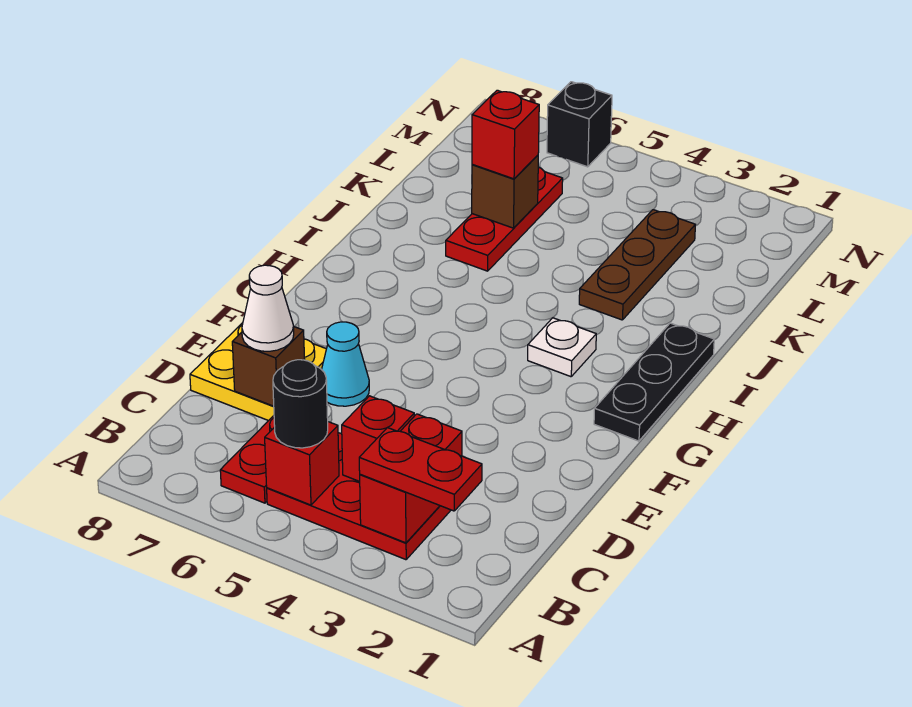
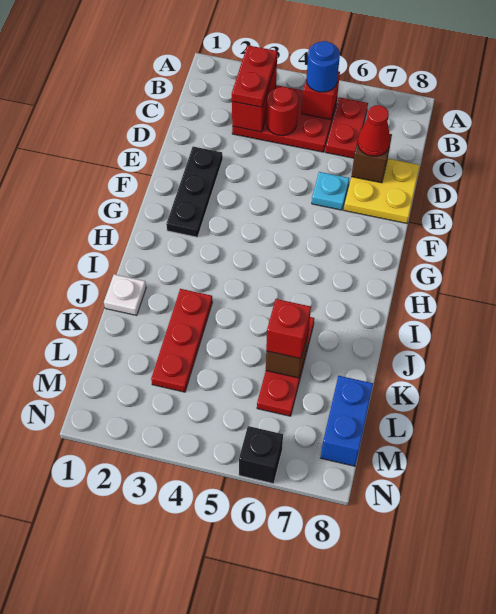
red plate B2:B3 level 3 -> red plate B3:C3 level 3
black round brick B5 level 3 -> blue round brick B5 level 3
red brick C4 level 2 -> red round brick C4 level 2
white cone D7 level 3 -> red cone D7 level 3
cyan cone E6 level 1 -> cyan plate E6 level 1
black plate G1:I1 level 1 -> black plate E2:G2 level 1
white plate H3 level 1 -> white plate J1 level 1
brown plate J3:L3 level 1 -> red plate J3:L3 level 1
none -> blue brick L8:M8 level 1

